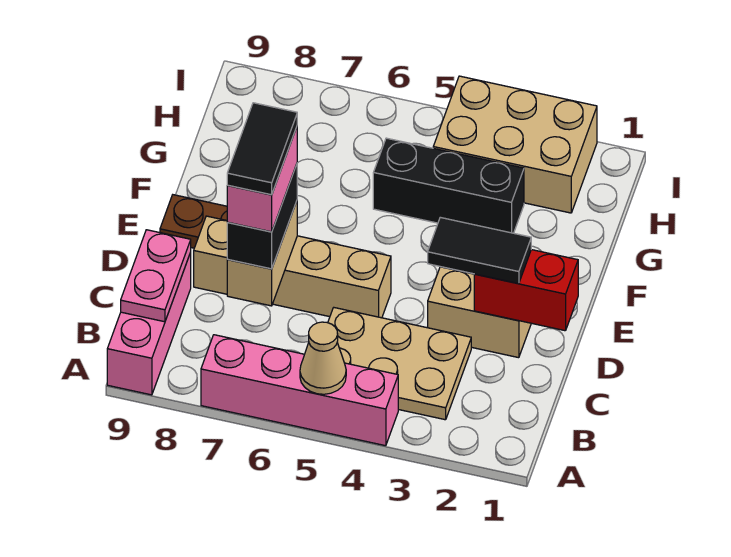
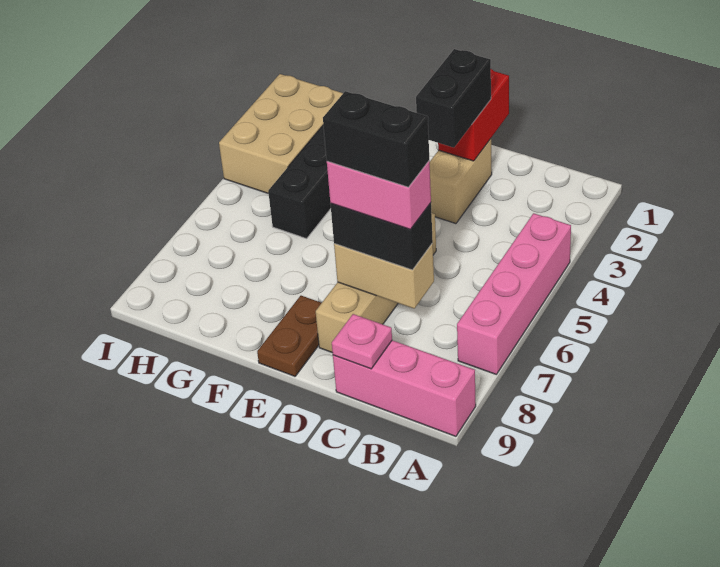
tan cone A5 level 2 -> none
tan plate B3:C5 level 1 -> none
pink plate B9:C9 level 2 -> pink plate C9 level 2
black tile C7:D7 level 5 -> black brick C7:D7 level 5
black tile D2:D3 level 3 -> black brick D2:D3 level 3

